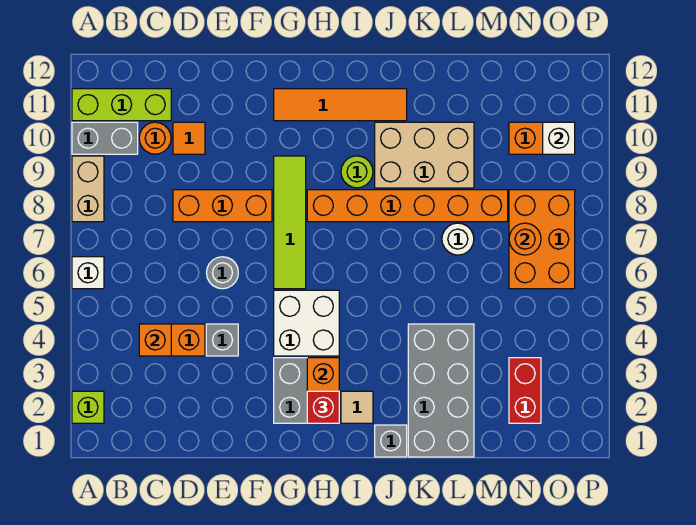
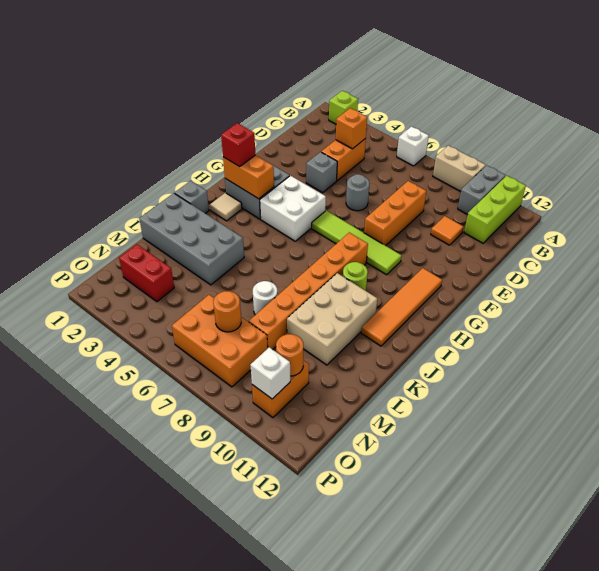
orange round brick C10 level 1 -> orange round brick N10 level 2

